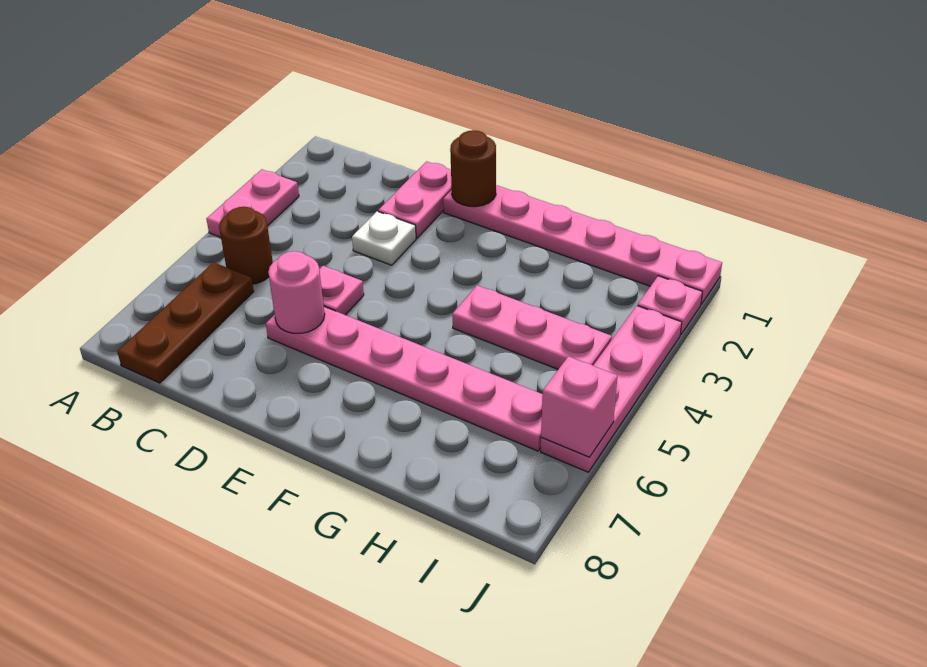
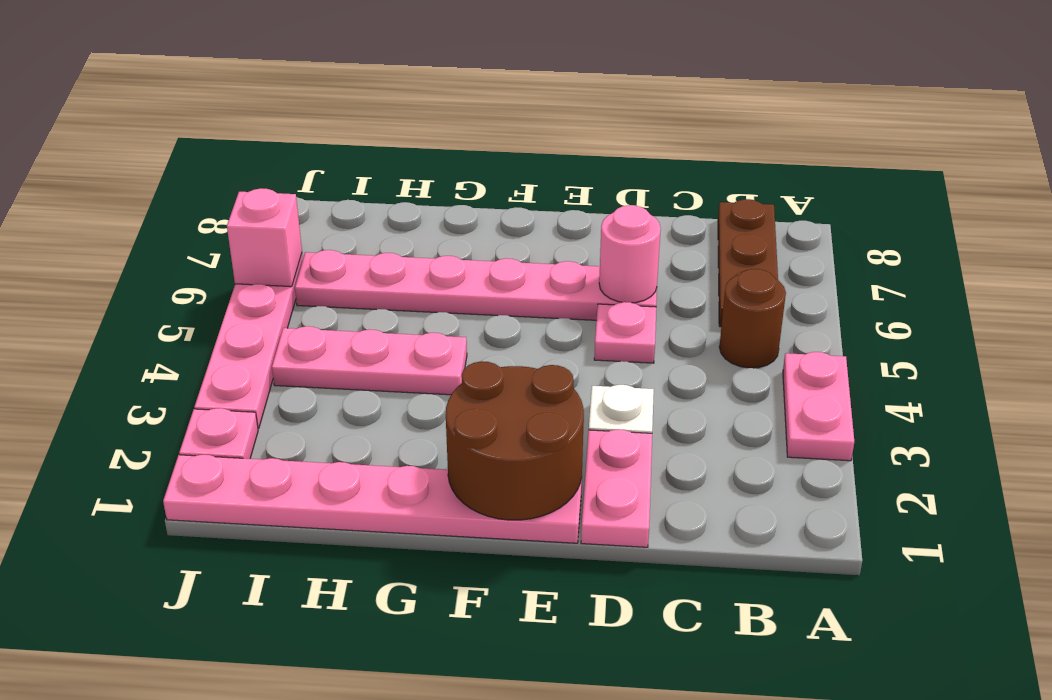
brown round brick E1 level 2 -> brown round brick E1:F2 level 2

